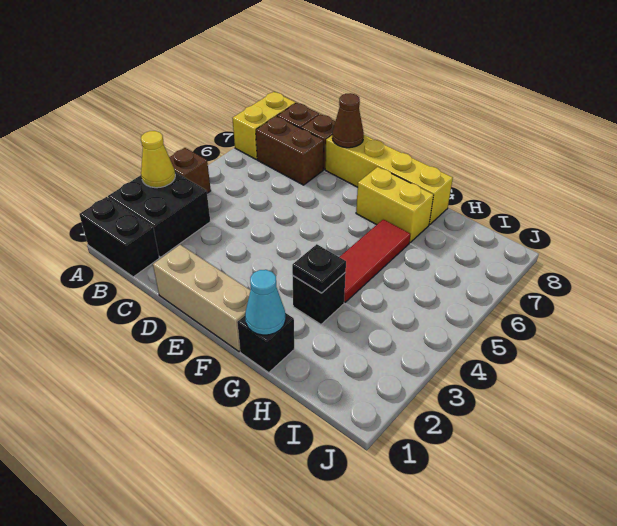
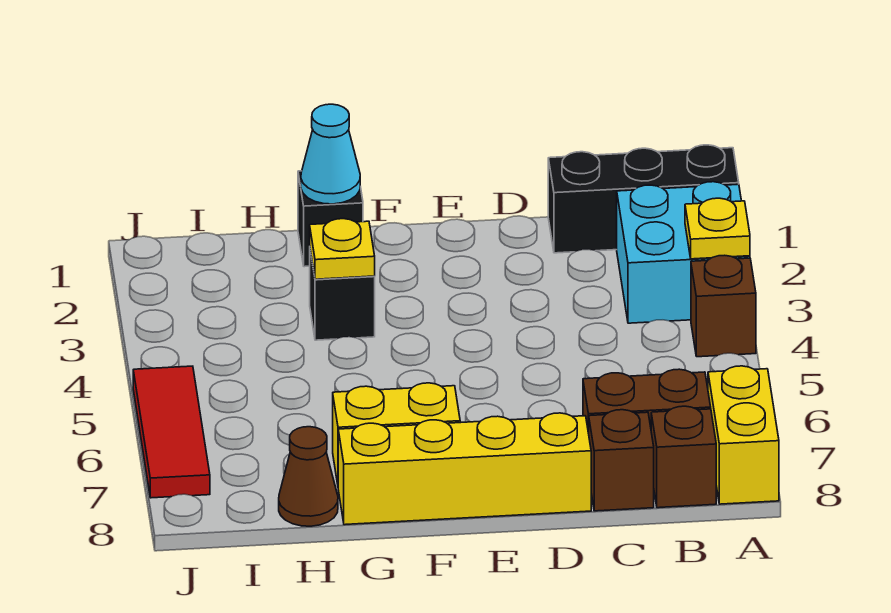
black brick A1:B1 level 1 -> black brick A1:C1 level 1
black brick A2:B3 level 1 -> cyan brick A2:B3 level 1
yellow cone A3 level 2 -> yellow plate A3 level 2
tan brick D1:F1 level 1 -> none
brown cone D8 level 2 -> brown cone H8 level 1
black plate G3 level 2 -> yellow plate G3 level 2
red tile G4:G6 level 1 -> red tile J5:J7 level 1

